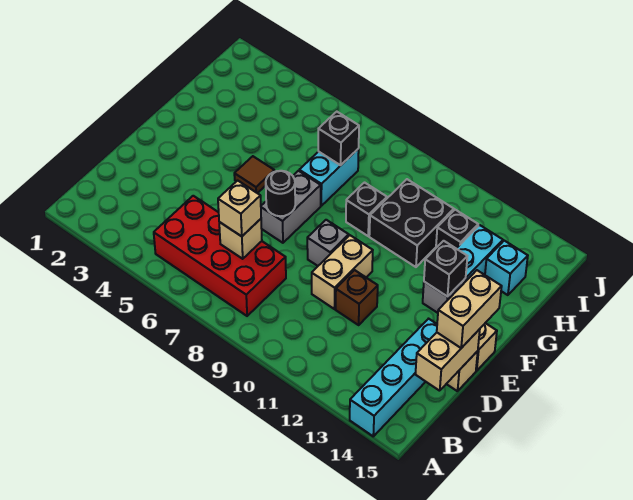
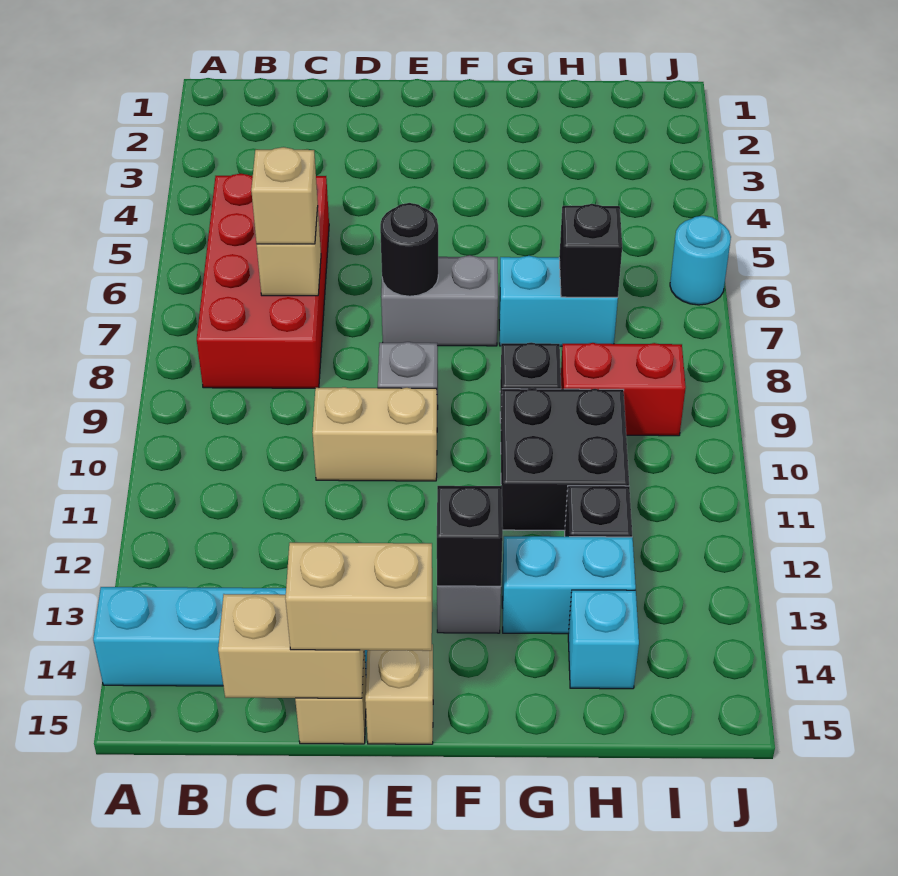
brown brick D11 level 1 -> none
brown tile F5 level 1 -> none
none -> red brick H9:I9 level 1
none -> cyan round brick J6 level 1

